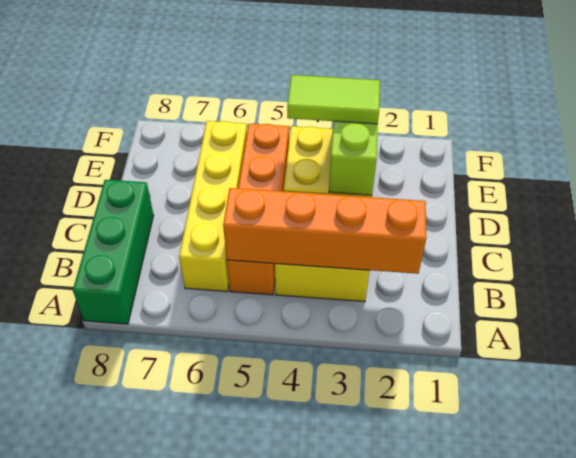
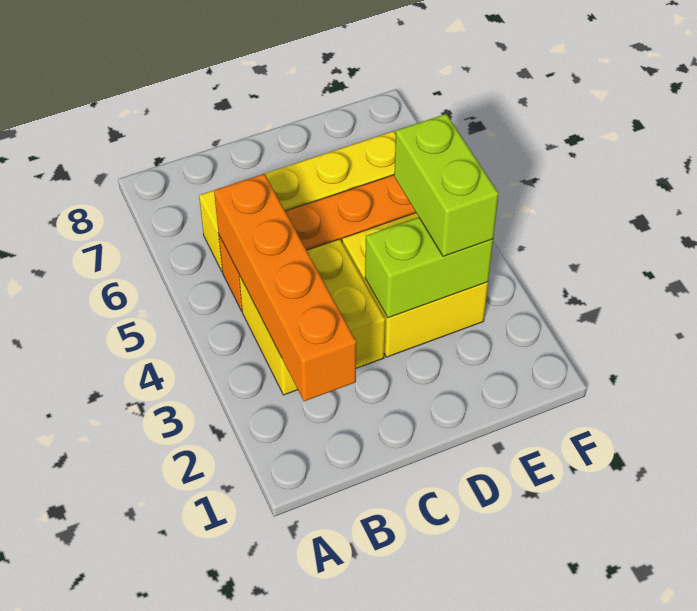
green brick A8:C8 level 1 -> none
lime tile E3:E4 level 3 -> lime brick E3:E4 level 3

